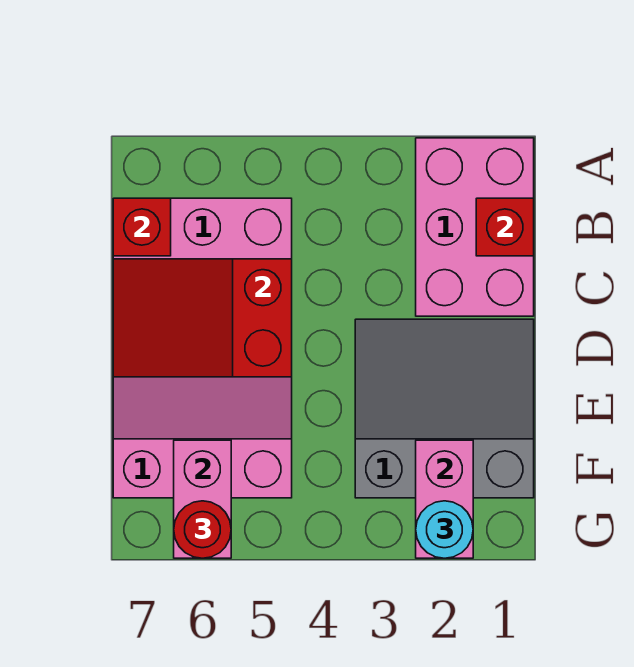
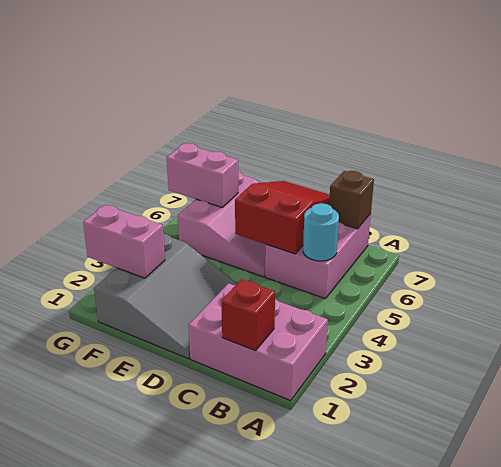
red brick B7 level 2 -> brown brick B7 level 2
cyan round brick G2 level 3 -> cyan round brick B5 level 2
red round brick G6 level 3 -> none

